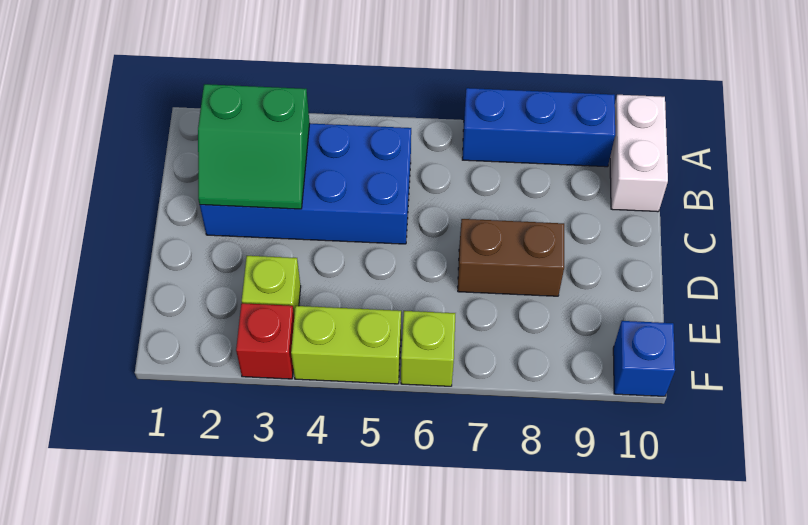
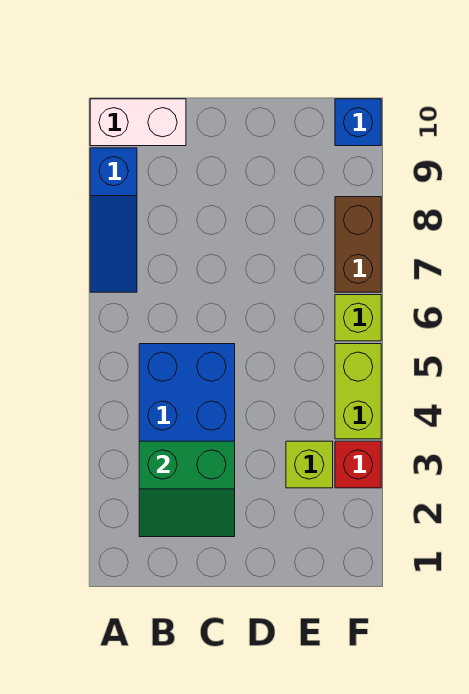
blue brick A7:A9 level 1 -> blue slope A7:A9 level 1 top 9
green slope B2:C3 level 2 top B -> green slope B2:C3 level 2 top 3
brown brick D7:D8 level 1 -> brown brick F7:F8 level 1

